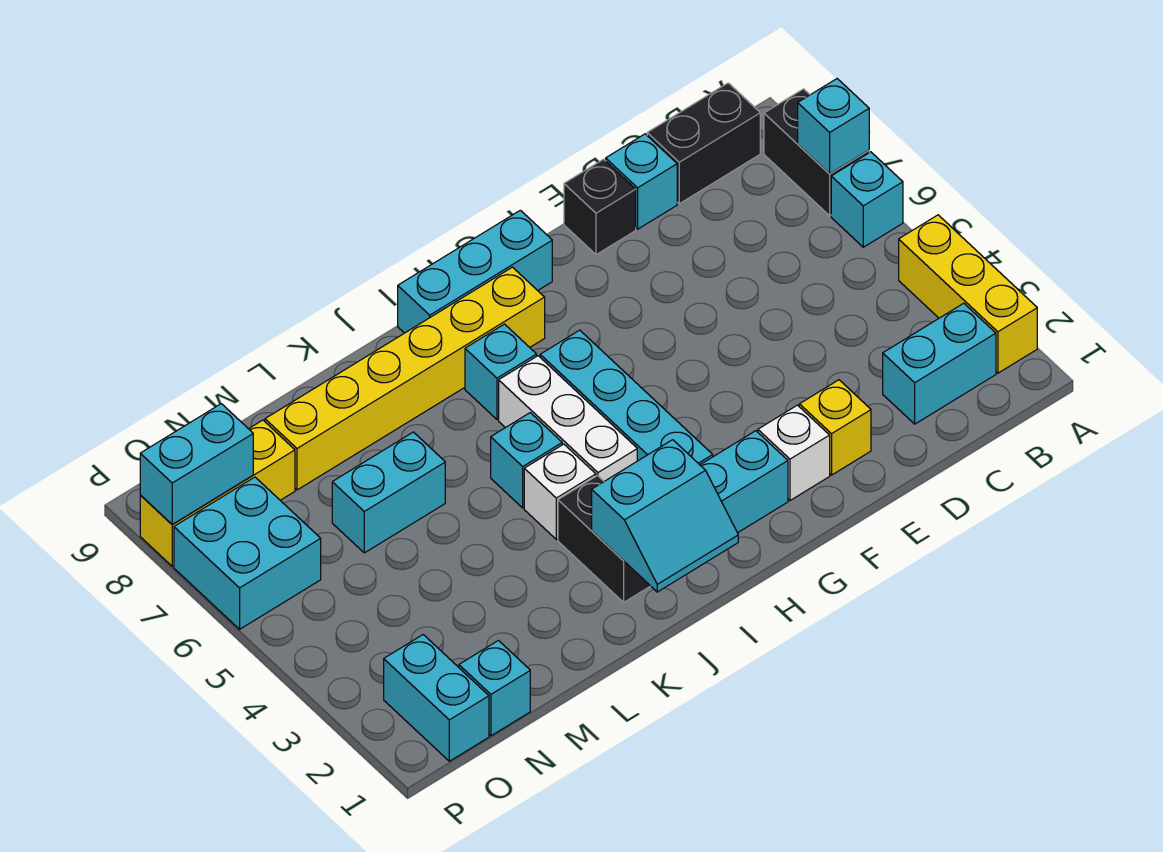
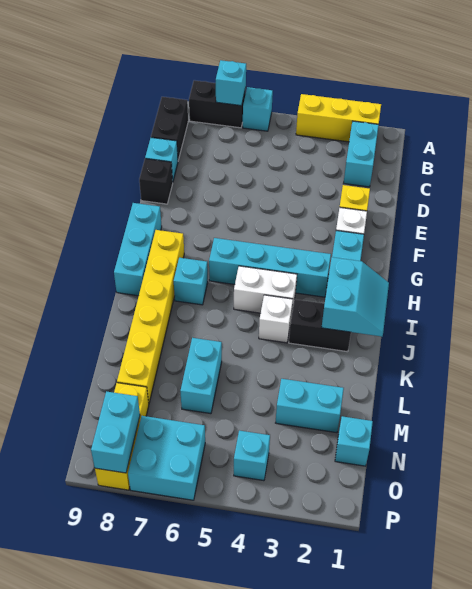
white brick I4:I6 level 1 -> white brick I4:I5 level 1
cyan brick J5 level 1 -> cyan brick O4 level 1
cyan brick O1:O2 level 1 -> cyan brick M2:M3 level 1

